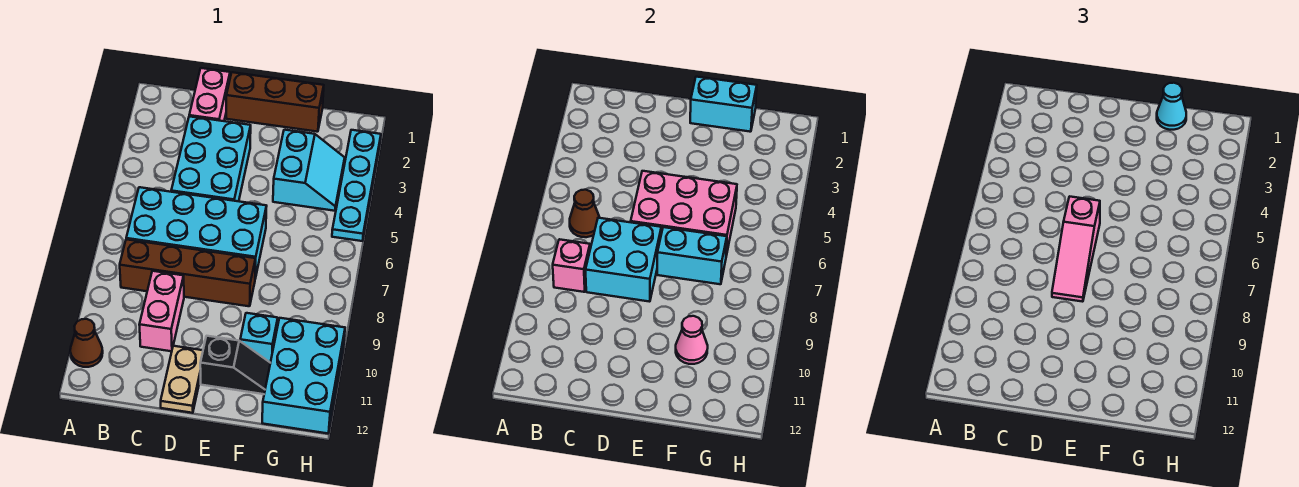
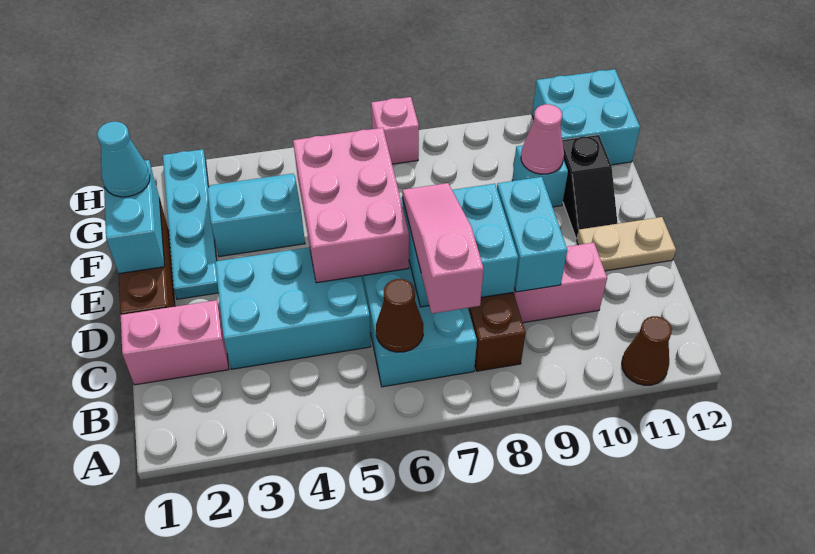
pink brick B8 level 2 -> pink brick H7 level 1
pink slope D6:D8 level 3 top 6 -> pink slope B7:D7 level 3 top B
cyan brick E7:F7 level 2 -> cyan brick C9:D9 level 2
black slope E11:F11 level 1 top E -> black slope E11:F11 level 1 top F
cyan brick G10:H12 level 1 -> cyan brick G11:H12 level 1
cyan plate H2:H5 level 1 -> cyan plate E2:H2 level 1

